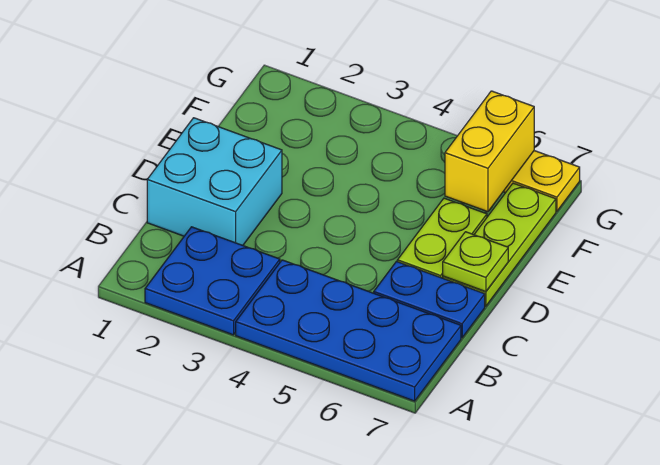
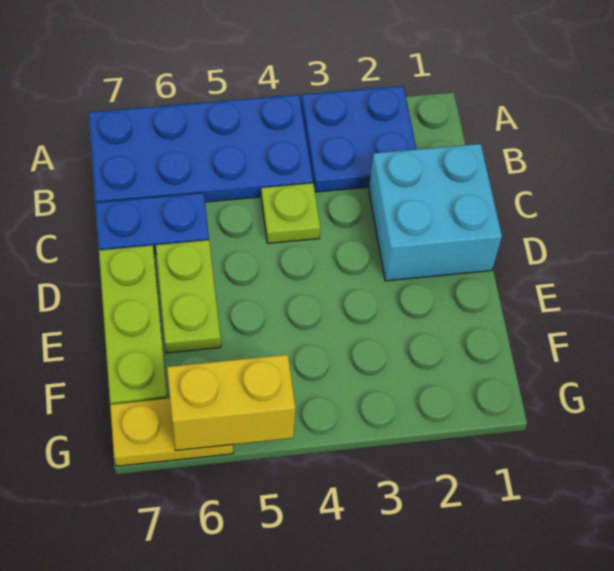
lime plate D7 level 2 -> lime plate C4 level 1
yellow brick F6:G6 level 2 -> yellow brick G5:G6 level 2

